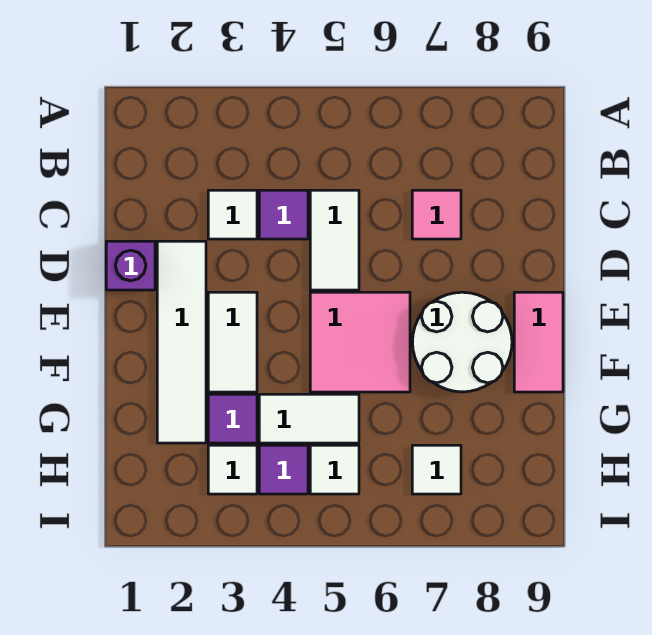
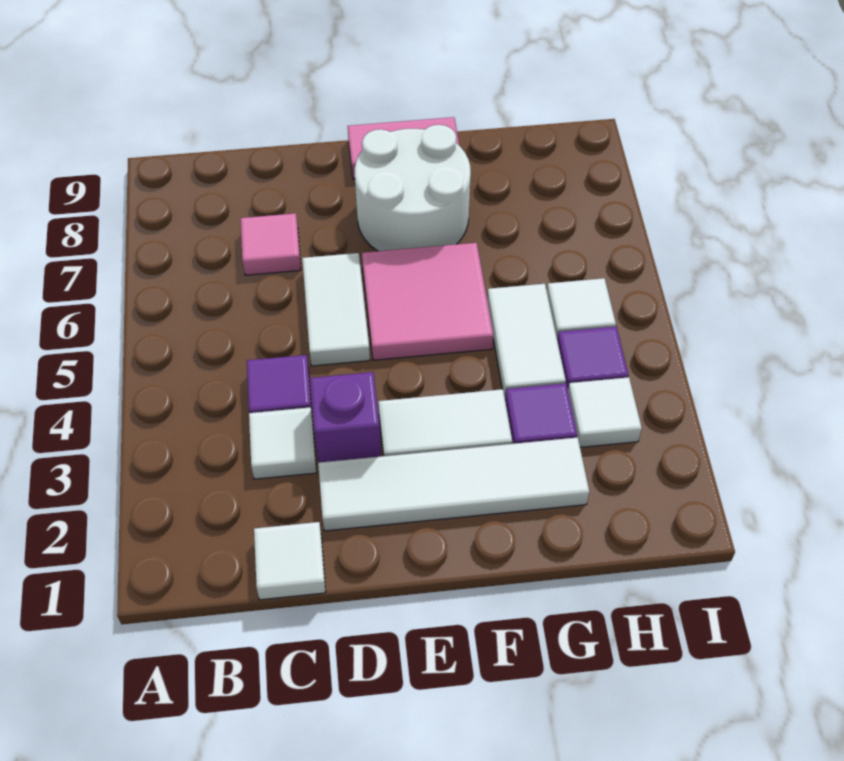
white tile C5:D5 level 1 -> white tile D5:D6 level 1
purple brick D1 level 1 -> purple brick D3 level 1
white tile H7 level 1 -> white tile C1 level 1

